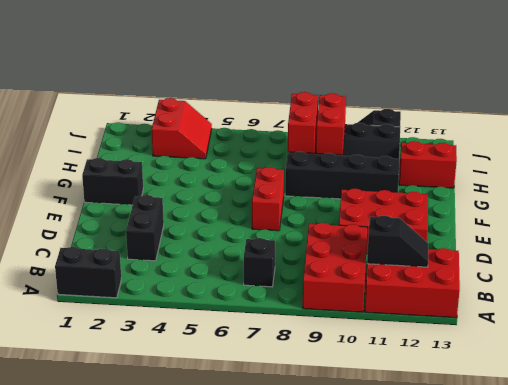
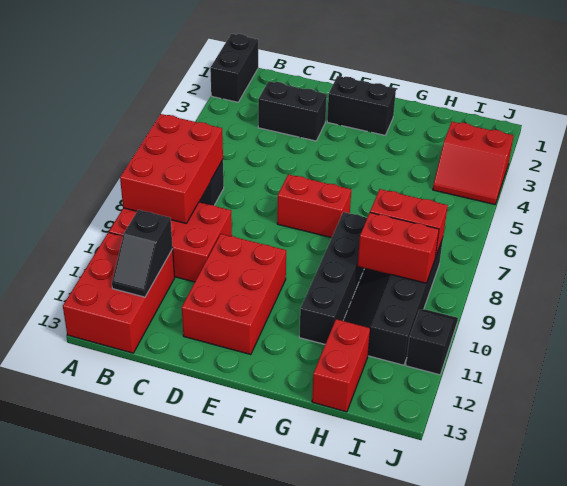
none -> red brick A7:B9 level 2
black brick F1:F2 level 1 -> black brick E2:F2 level 1

